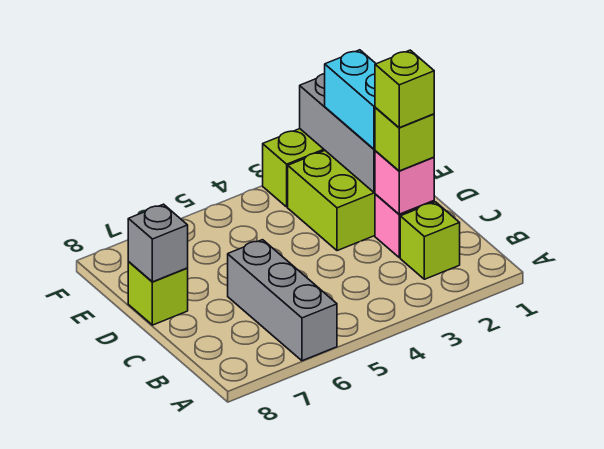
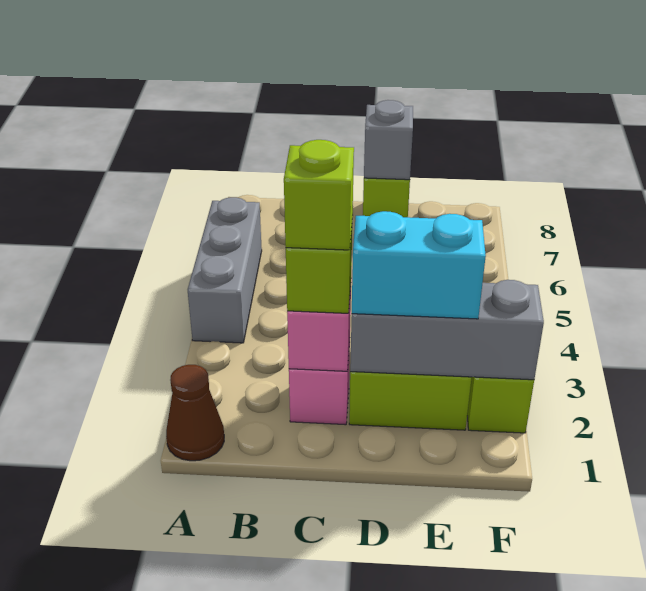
none -> brown cone A1 level 1
grey brick A6:C6 level 1 -> grey brick A4:A6 level 1
lime brick B2 level 1 -> none

